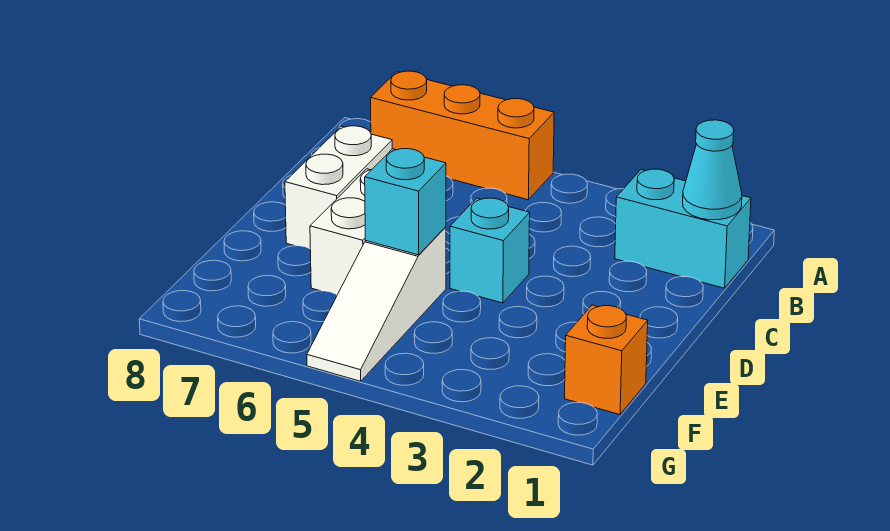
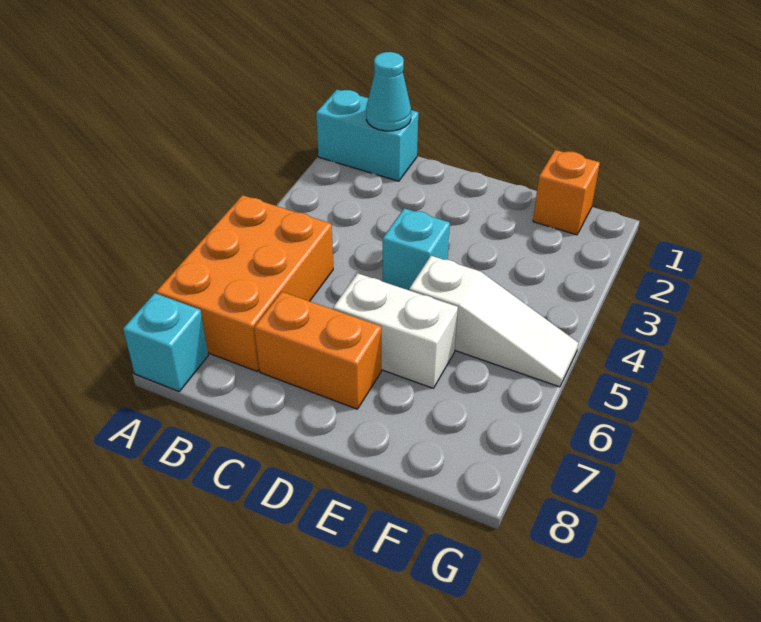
orange brick A5:A7 level 1 -> orange brick A5:B7 level 1
cyan brick B1:B2 level 1 -> cyan brick A1:B1 level 1
white brick C7:D7 level 1 -> orange brick C7:D7 level 1
cyan brick E5 level 2 -> cyan brick A8 level 1

